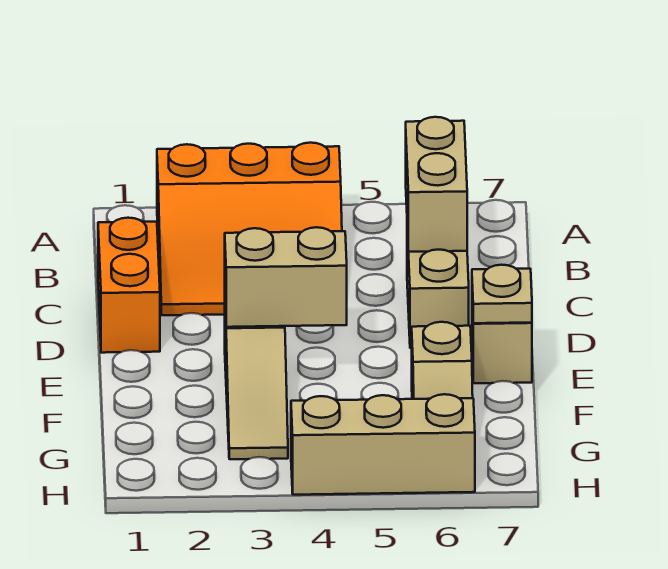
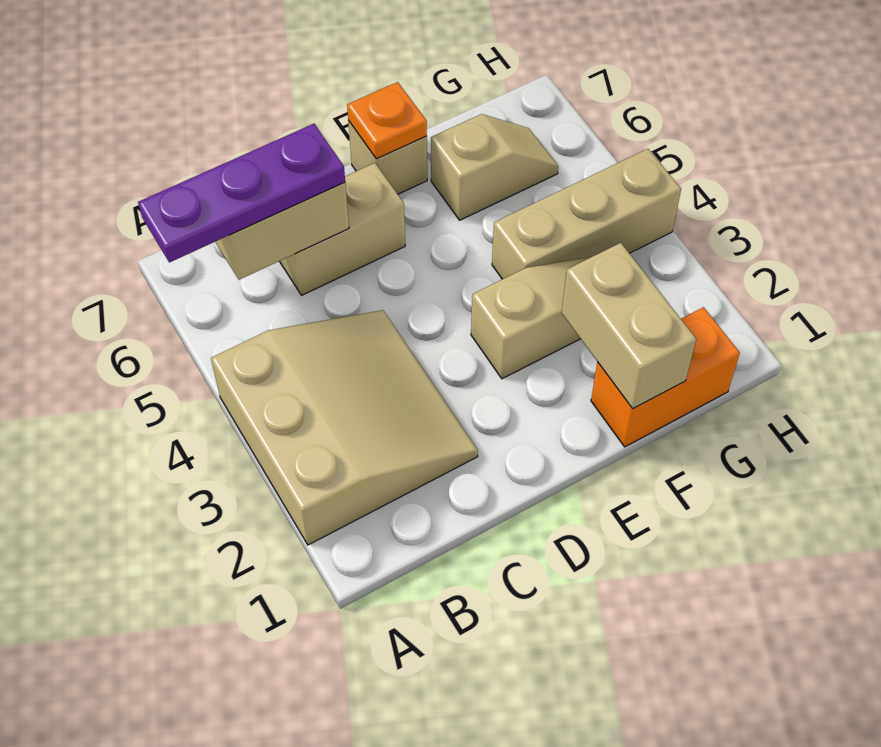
orange slope A2:C4 level 1 top A -> tan slope A2:C4 level 1 top A
none -> purple plate A6:C6 level 3
orange brick C1:D1 level 1 -> orange brick F1:G1 level 1
tan brick E3:E4 level 2 -> tan brick F1:F2 level 2
tan plate E7 level 2 -> orange plate E7 level 2
tan brick H4:H6 level 1 -> tan brick F4:H4 level 1

